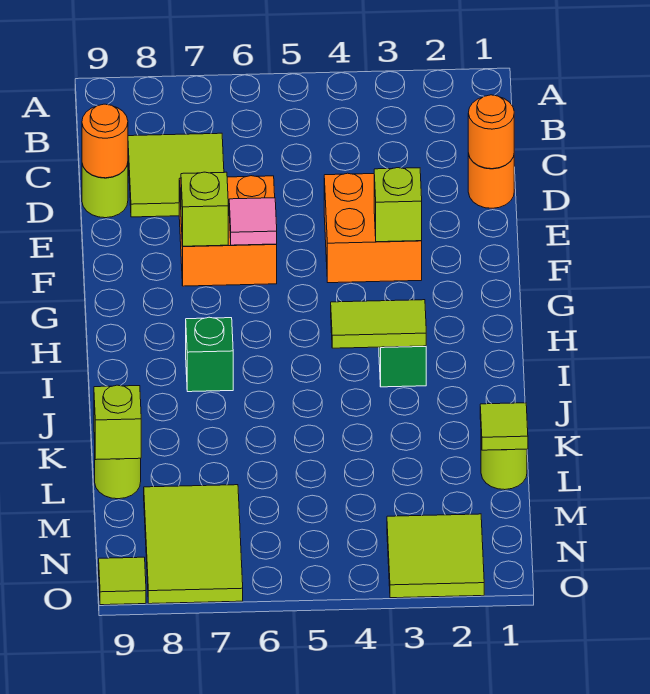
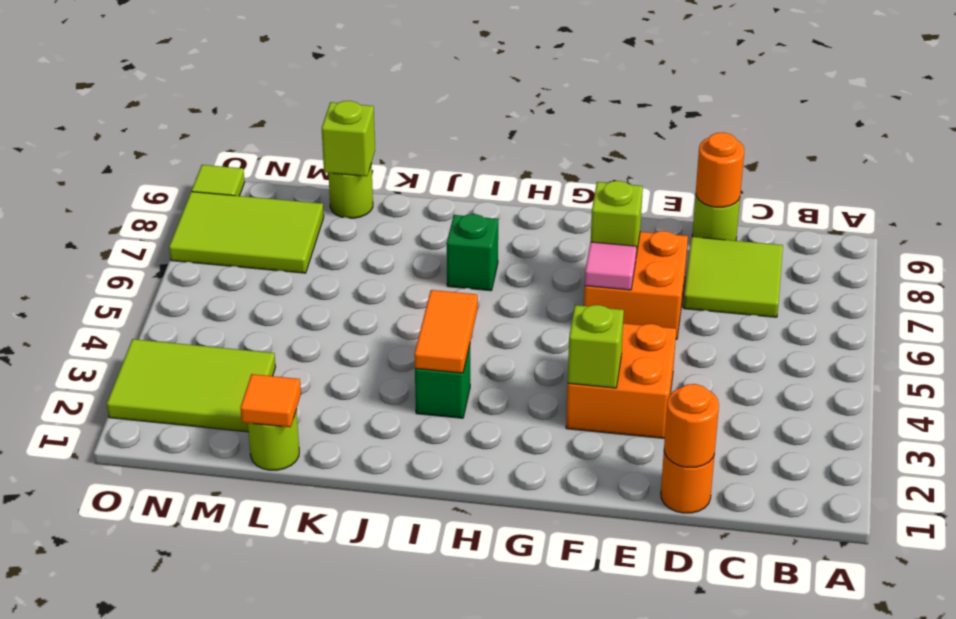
lime tile I3:I4 level 2 -> orange tile I3:I4 level 2
lime tile L1 level 2 -> orange tile L1 level 2
lime tile N2:O3 level 1 -> lime tile M2:O3 level 1

